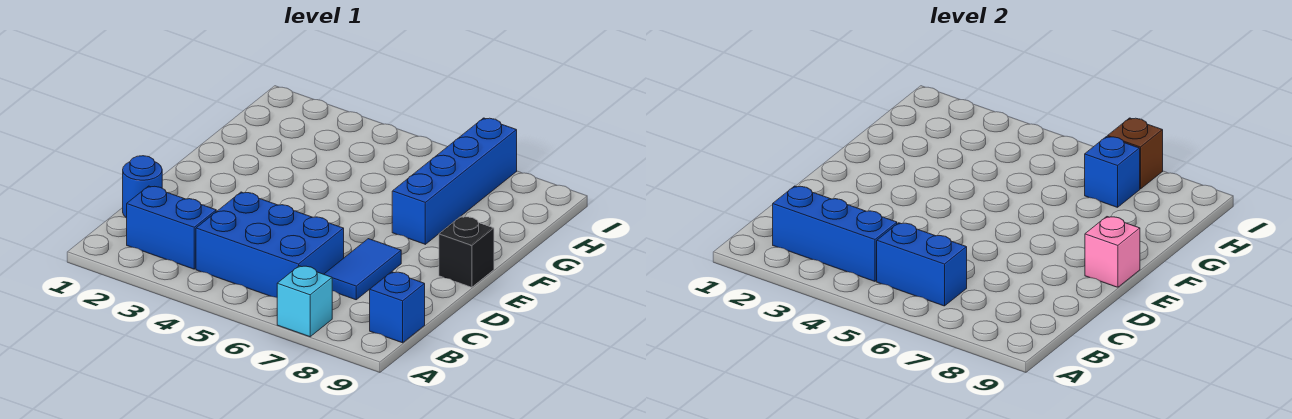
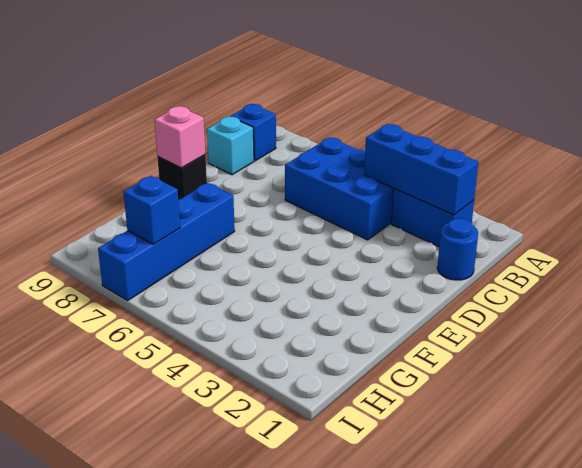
cyan brick A7 level 1 -> cyan brick C9 level 1
blue brick B5:B6 level 2 -> none
blue tile C7:D7 level 1 -> none
brown brick I7 level 2 -> none

